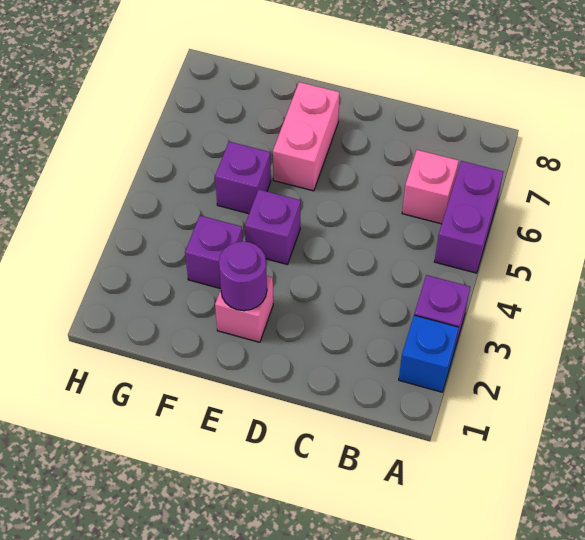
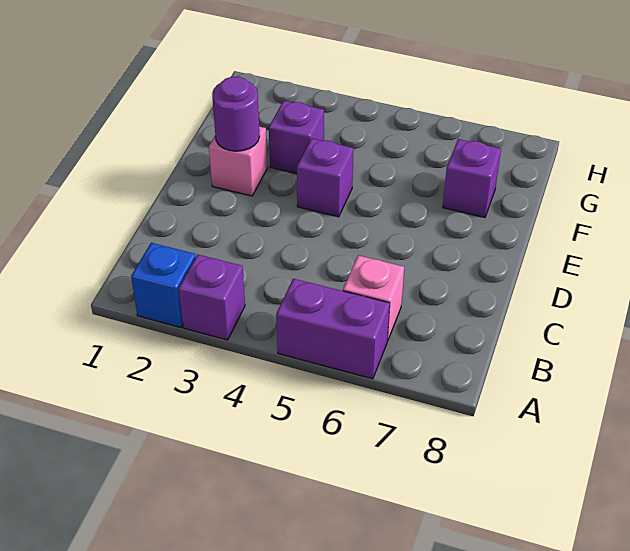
pink brick E6:E7 level 1 -> none
purple brick F5 level 1 -> purple brick F7 level 1

